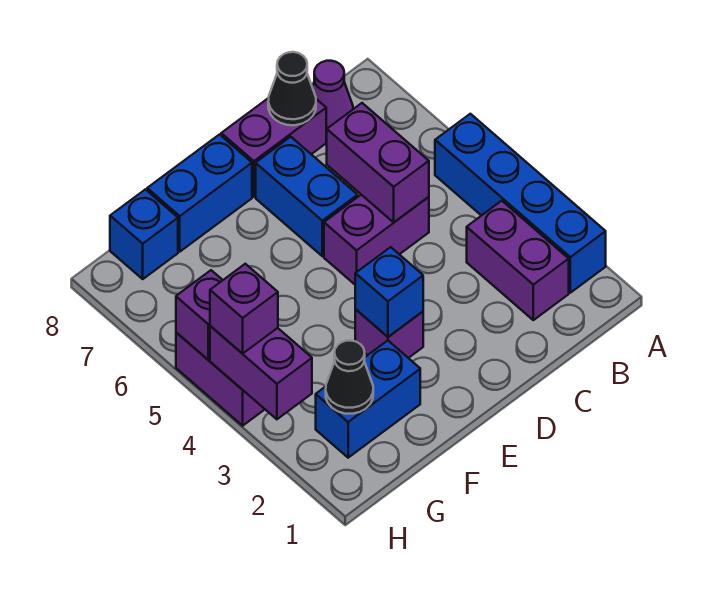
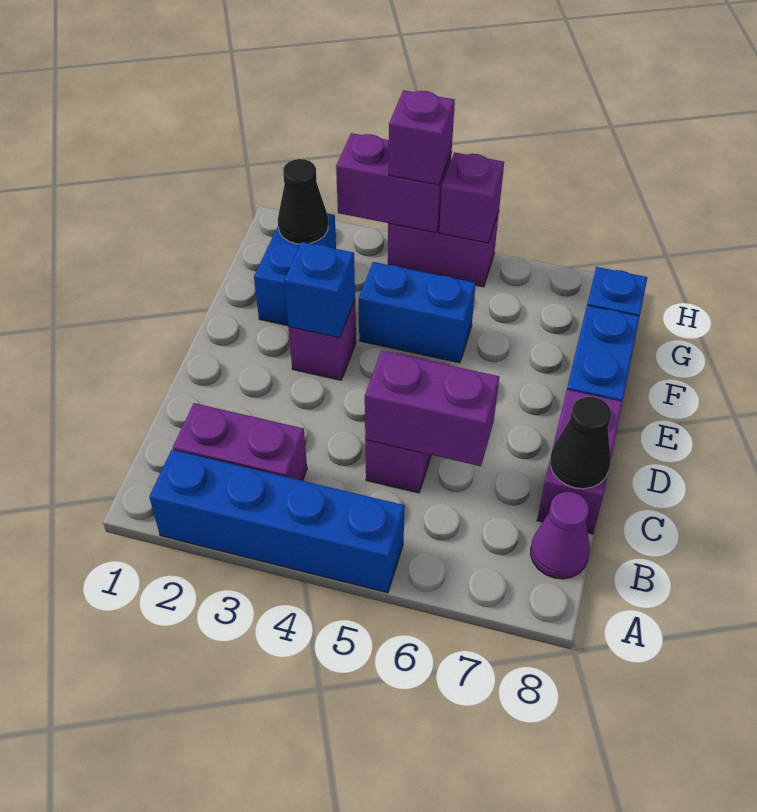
blue brick D6:D7 level 1 -> blue brick F4:F5 level 1

